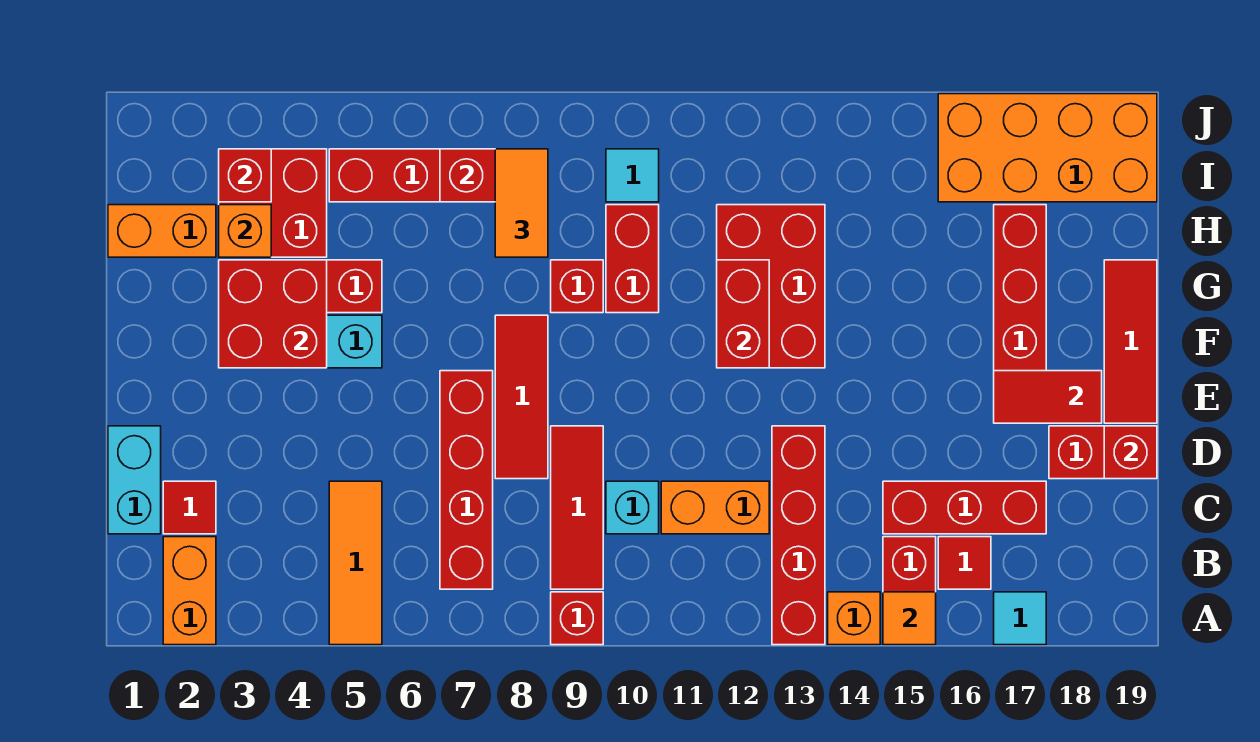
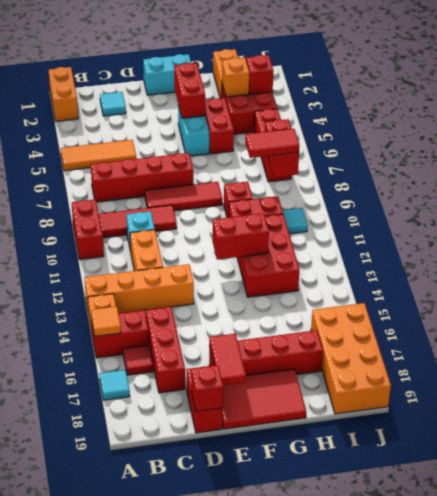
orange brick A2:B2 level 1 -> orange brick A1:A2 level 1
red brick A9 level 1 -> red brick A9:A10 level 1
red brick A13:D13 level 1 -> orange brick A13:D13 level 1
cyan brick C1:D1 level 1 -> cyan brick E1:F1 level 1
red tile C2 level 1 -> cyan tile C2 level 1
red tile E19:G19 level 1 -> red tile E18:G19 level 1
red brick F3:G4 level 2 -> red brick F3:F4 level 2
red brick F12:H13 level 1 -> red brick G11:H13 level 1
orange tile H8:I8 level 3 -> red tile H8:I8 level 3

